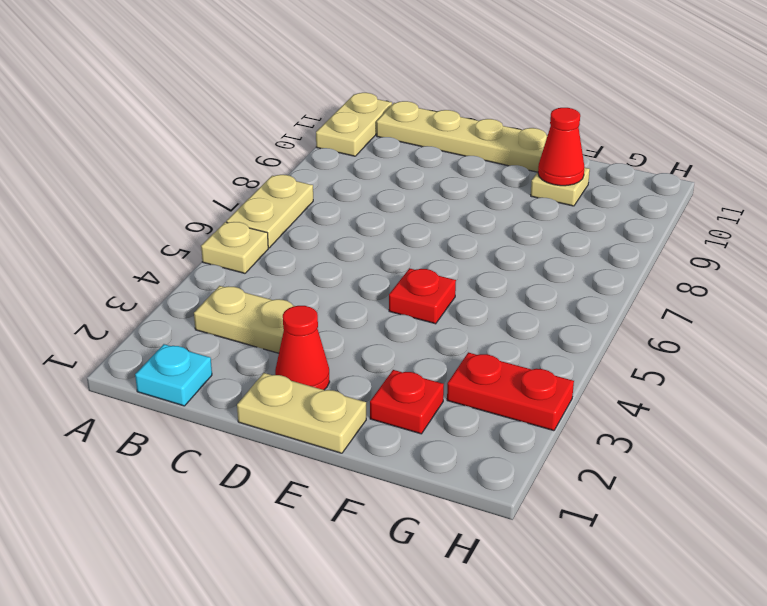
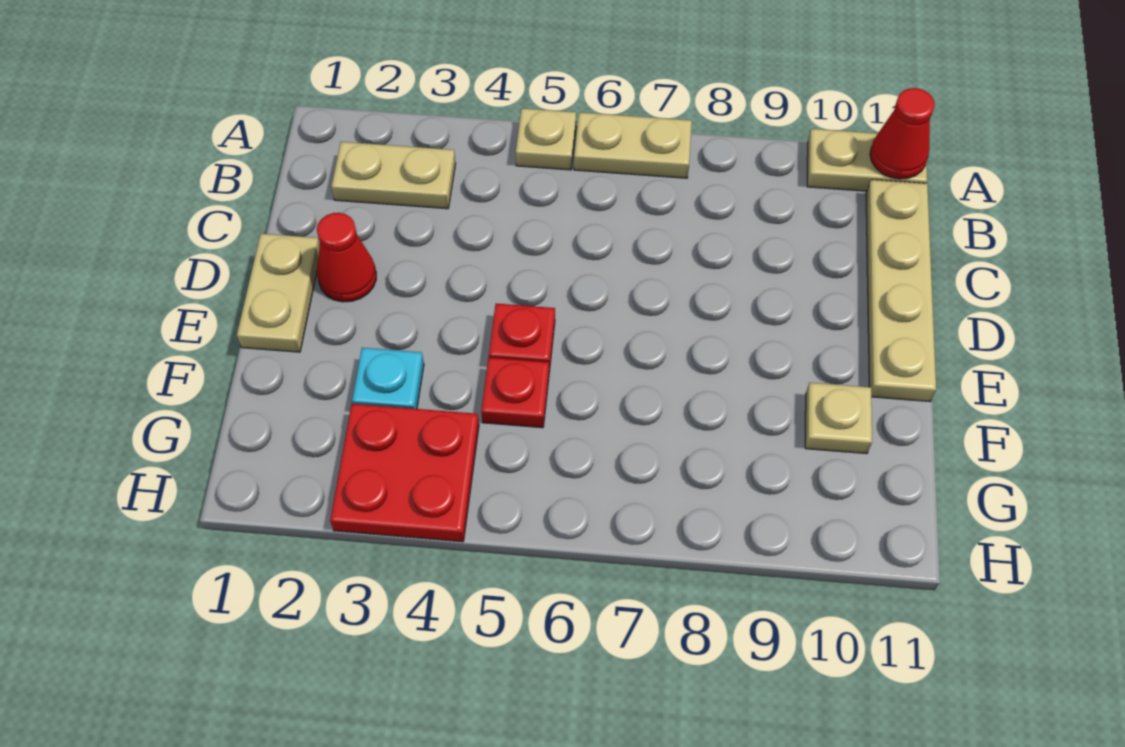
cyan plate B1 level 1 -> cyan plate F3 level 1
tan plate B3:C3 level 1 -> tan plate B2:B3 level 1
red plate F2 level 1 -> red plate F5 level 1
red cone F10 level 2 -> red cone A11 level 2
red plate G3:H3 level 1 -> red plate G3:H4 level 1

